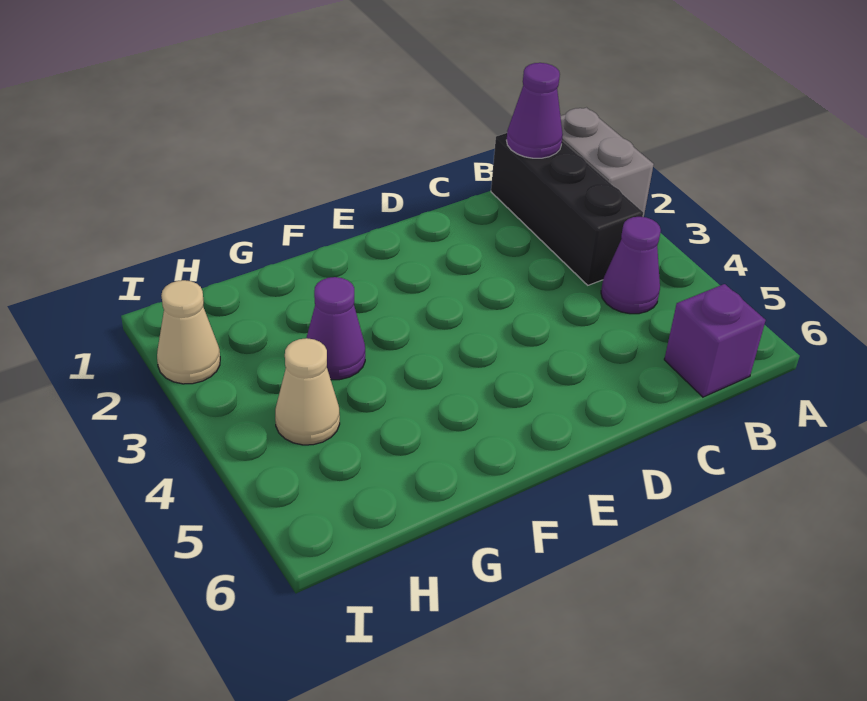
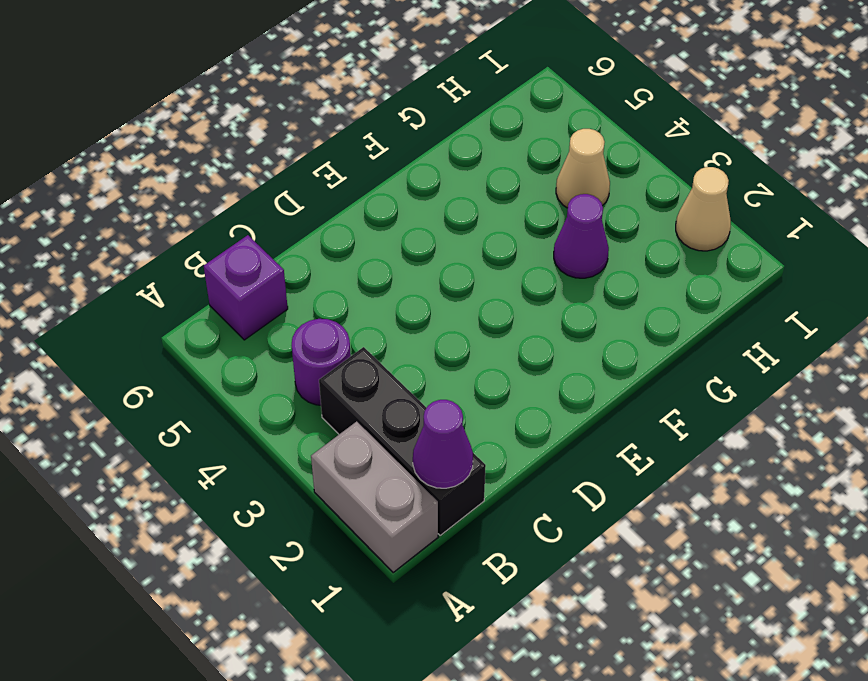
purple cone B4 level 1 -> purple round brick B4 level 1

